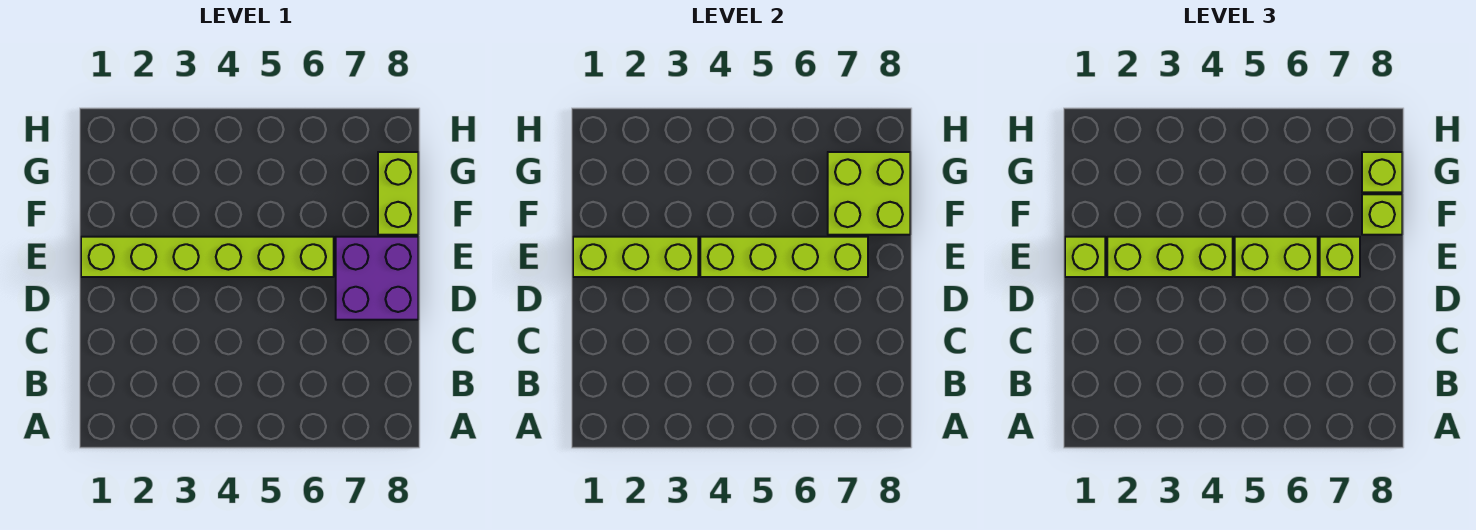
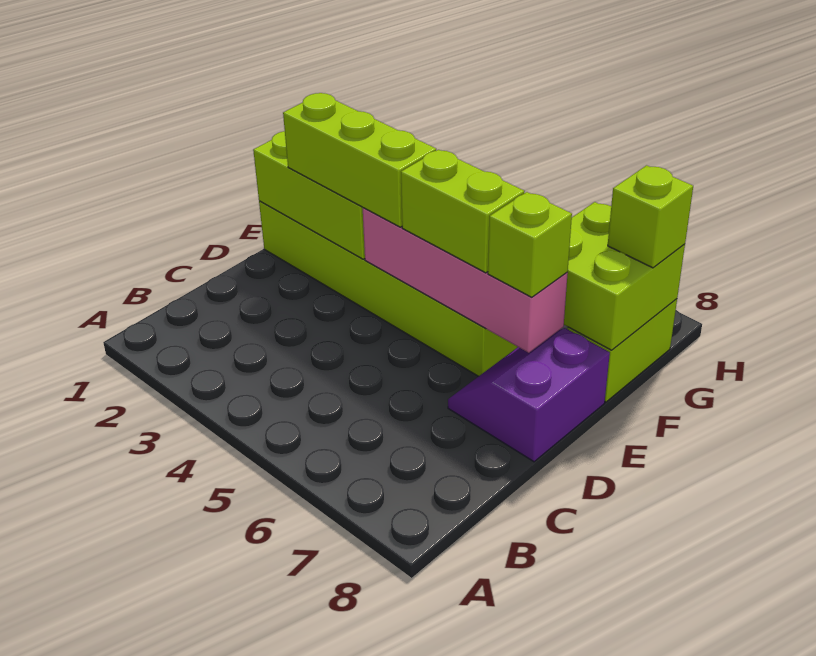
purple brick D7:E8 level 1 -> purple slope D7:E8 level 1 top 8
lime brick E1 level 3 -> none
lime brick E4:E7 level 2 -> pink brick E4:E7 level 2
lime brick F8 level 3 -> none

